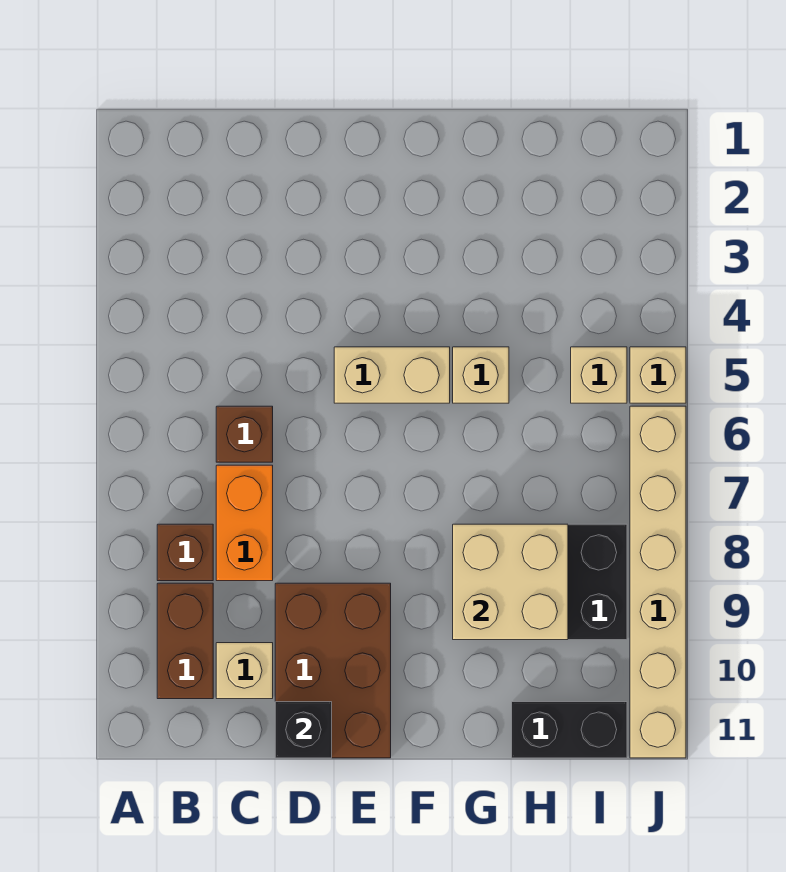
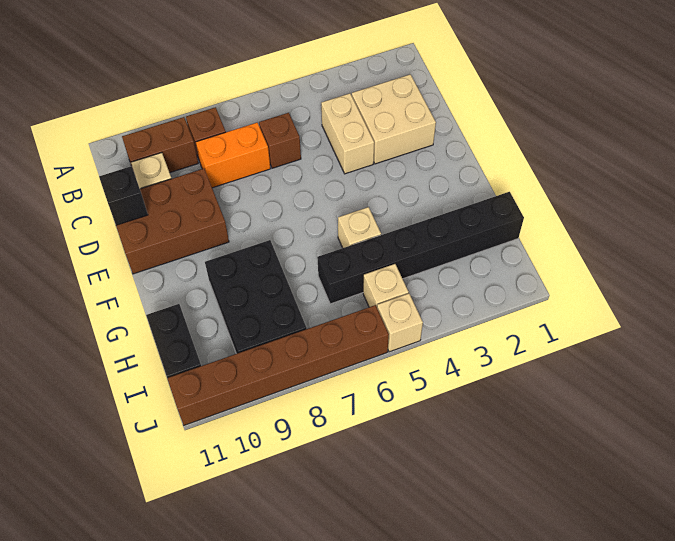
tan brick E5:F5 level 1 -> tan brick C4:D4 level 1
tan brick G8:H9 level 2 -> tan brick C2:D3 level 1
none -> black brick H1:H6 level 1
tan brick J6:J11 level 1 -> brown brick J6:J11 level 1

